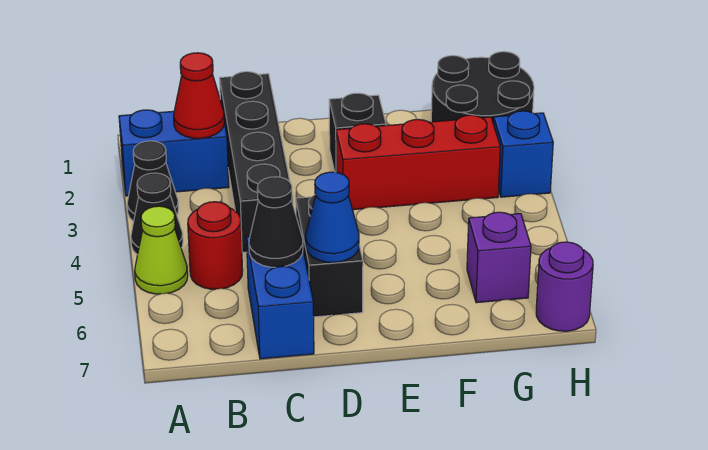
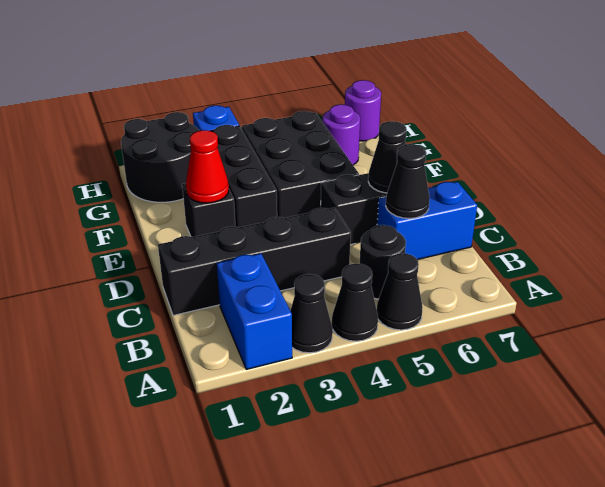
lime cone A5 level 1 -> black cone A5 level 1
red cone B2 level 2 -> red cone E2 level 2
red round brick B5 level 1 -> black round brick B5 level 1
blue cone D6 level 2 -> black cone D6 level 2
red brick E3:G3 level 1 -> black brick E3:G3 level 1
none -> black brick E4:G5 level 1
purple brick G6 level 1 -> purple round brick G6 level 1

